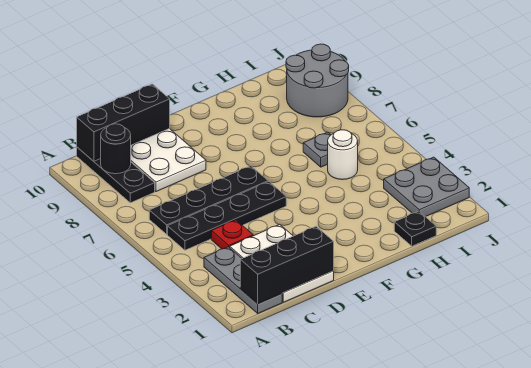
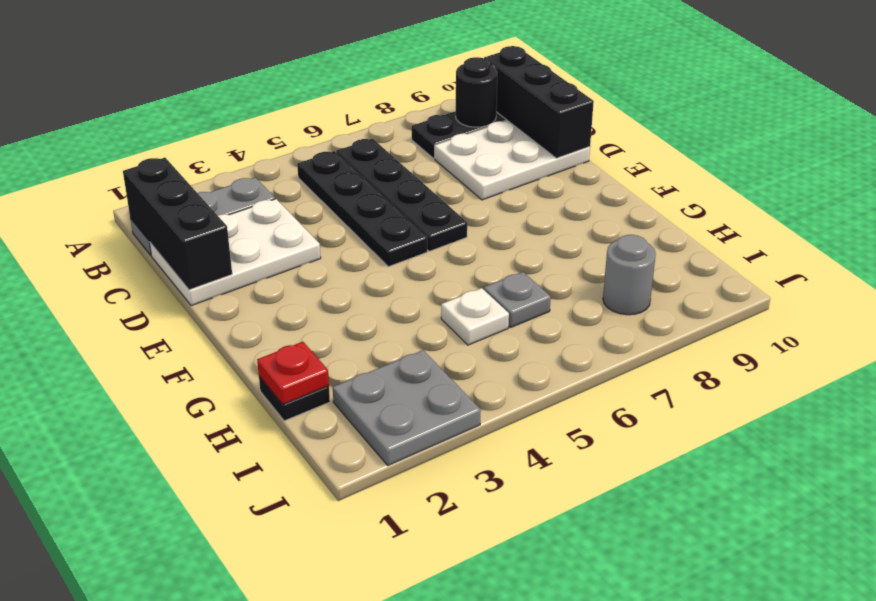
red plate C4 level 1 -> red plate H1 level 2
white round brick H5 level 1 -> white plate H5 level 1
grey round brick I8:J9 level 1 -> grey round brick I8 level 1

